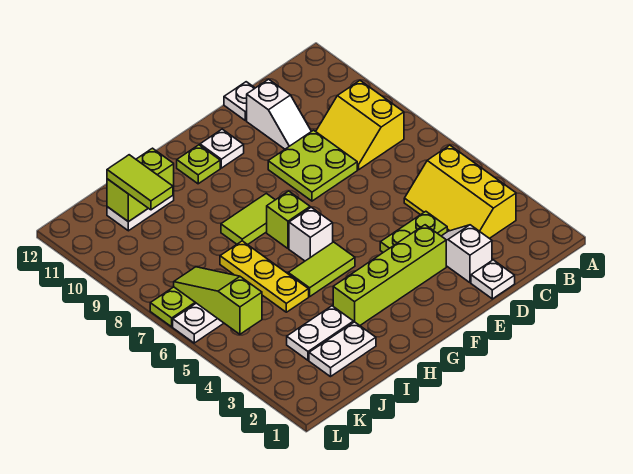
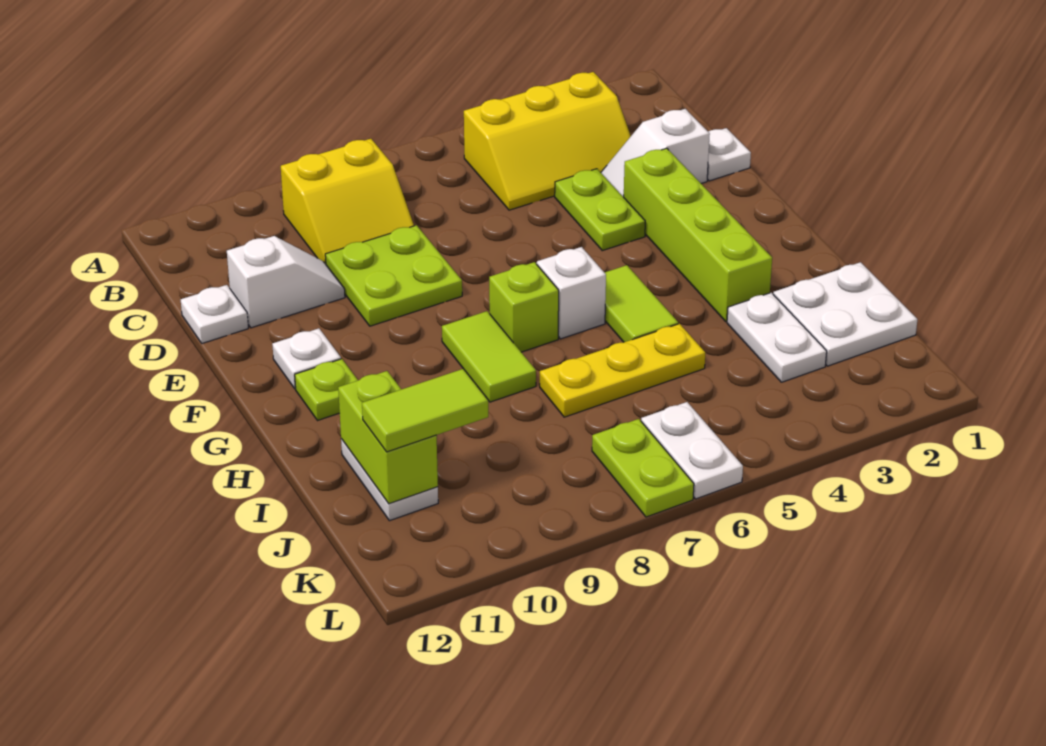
white plate I2:J2 level 1 -> white plate I1:J2 level 1
lime slope K5:K7 level 2 top 5 -> none

